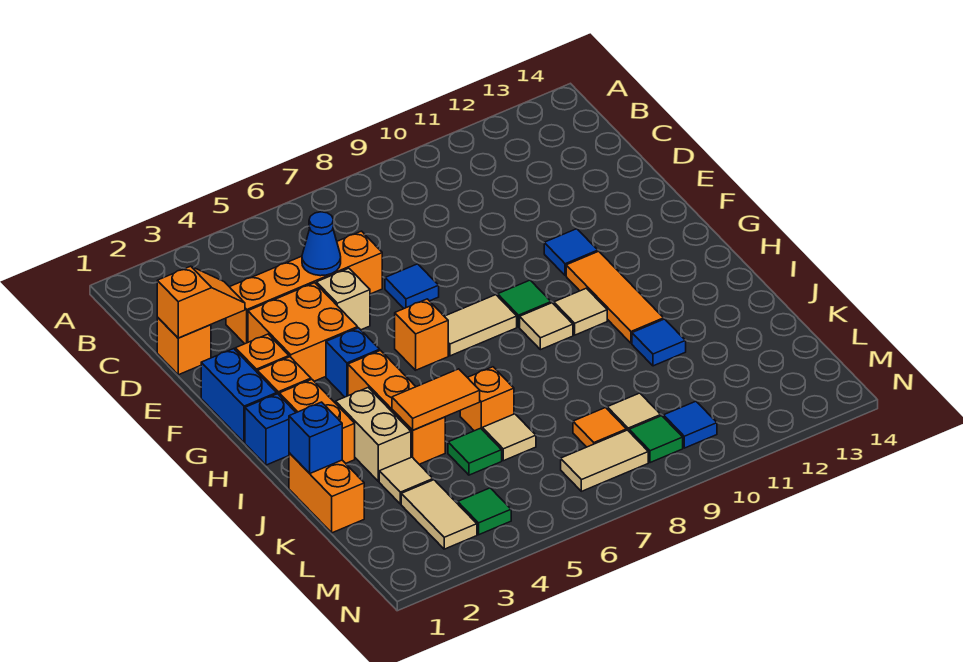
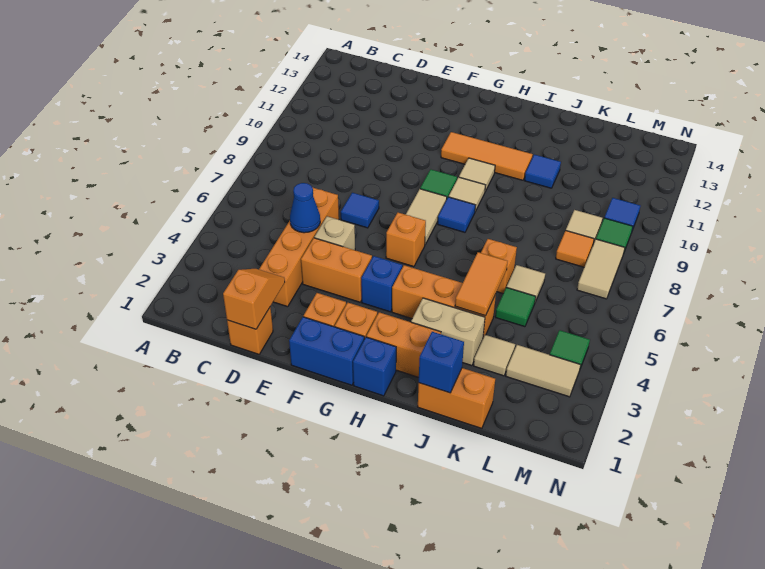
orange brick E3:F4 level 1 -> orange brick E4:F4 level 1
blue tile F11 level 1 -> blue tile H8 level 1

